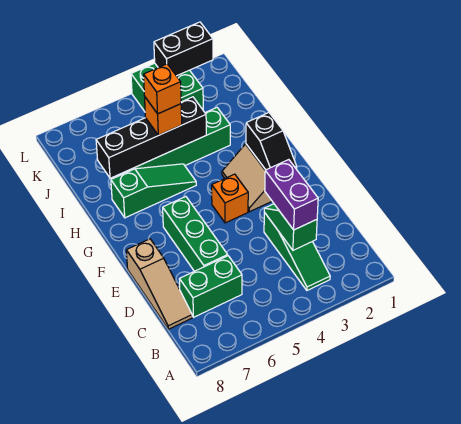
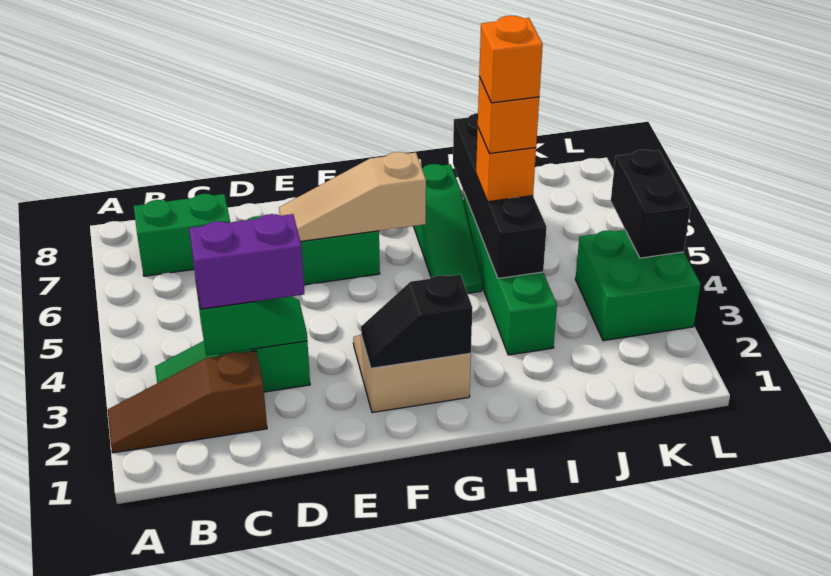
none -> brown slope A2:C2 level 1 top C
green brick C6:C7 level 1 -> green brick B7:C7 level 1
tan slope C8:E8 level 1 top E -> tan slope E6:G6 level 2 top G
orange brick F4 level 1 -> orange brick I5 level 5
black brick L2:L3 level 2 -> black brick L4:L5 level 2

